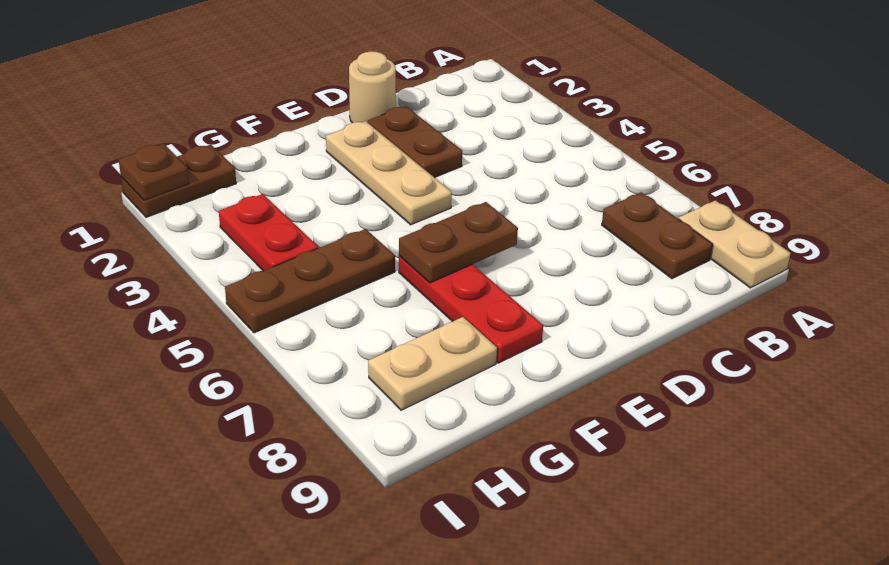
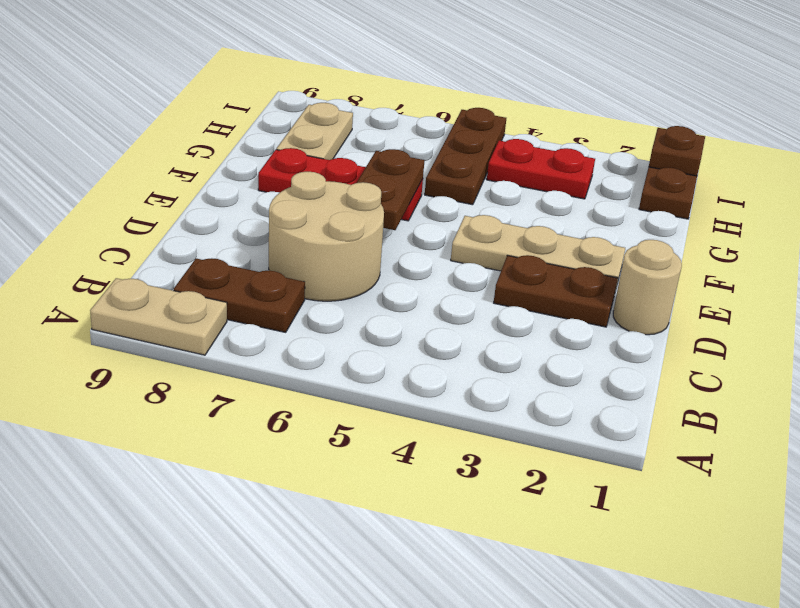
none -> tan round brick C6:D7 level 1

